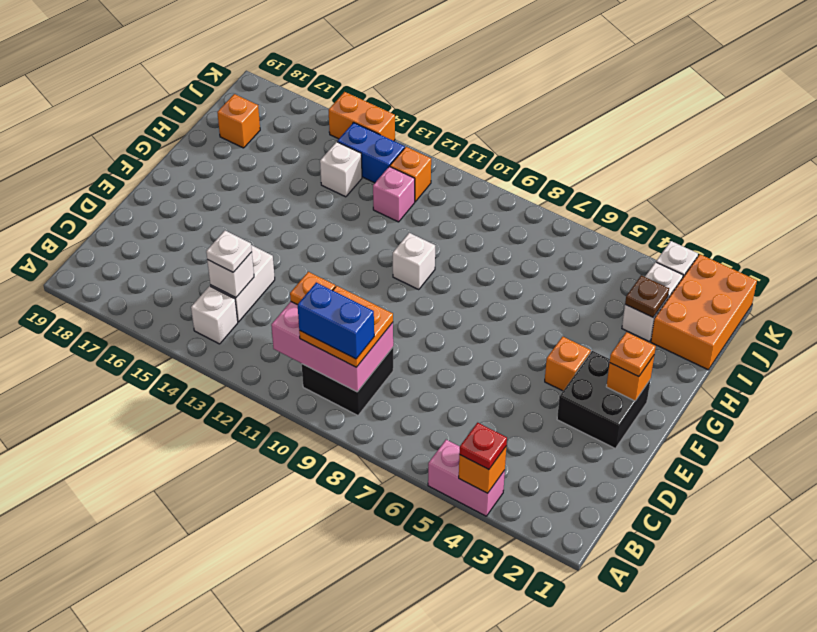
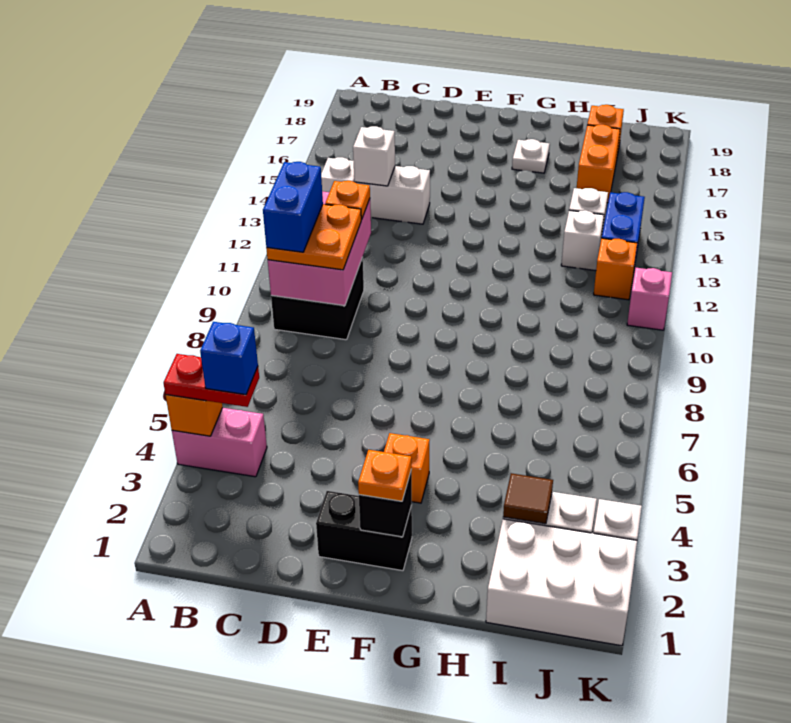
pink brick A4:A5 level 1 -> pink brick A4:B4 level 1
red plate A4 level 3 -> red plate A4:B4 level 3
none -> blue brick B4 level 4
white plate C14 level 3 -> white plate G17 level 1
black brick E2:F3 level 1 -> black brick E2:F2 level 1
orange brick F2 level 2 -> black brick F2 level 2
white brick G10 level 1 -> white brick I13 level 1
orange brick I1:K2 level 1 -> white brick I1:K2 level 1
brown plate I3 level 2 -> brown tile I3 level 2
pink brick I12 level 1 -> pink brick K11 level 1
orange brick K14:K15 level 1 -> orange brick I16:I17 level 1

